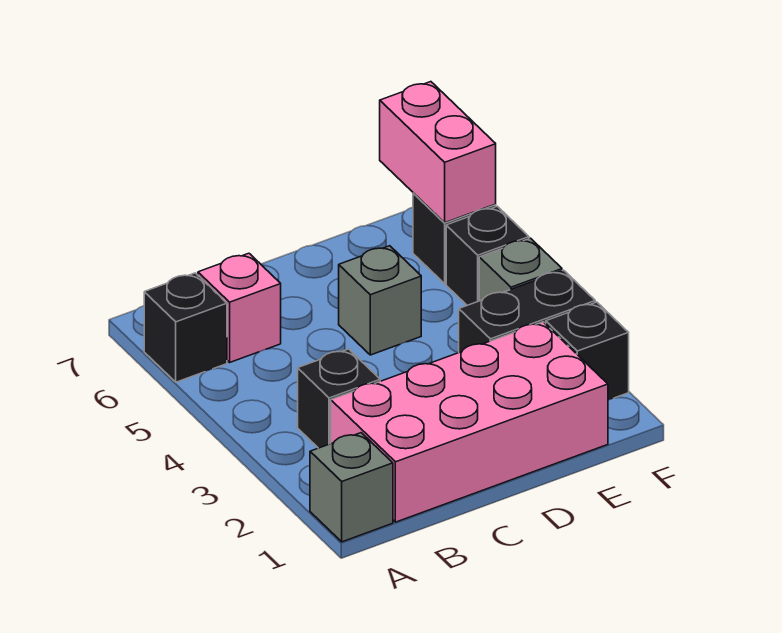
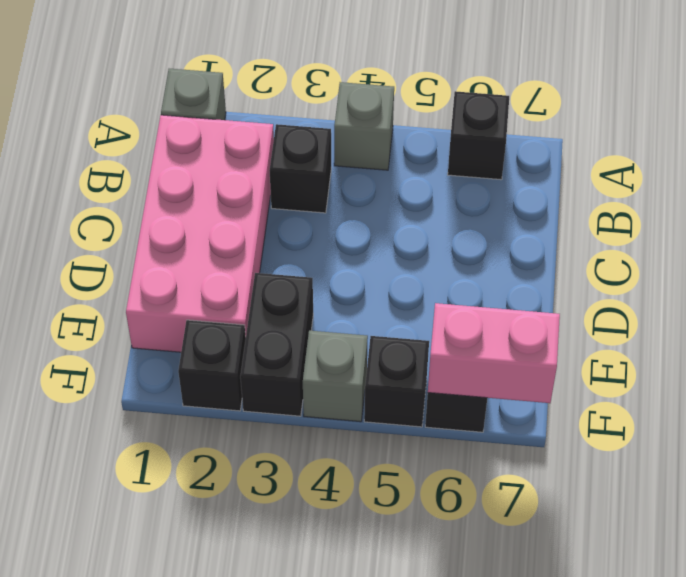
pink brick B6 level 1 -> none
grey brick D5 level 1 -> grey brick A4 level 1

